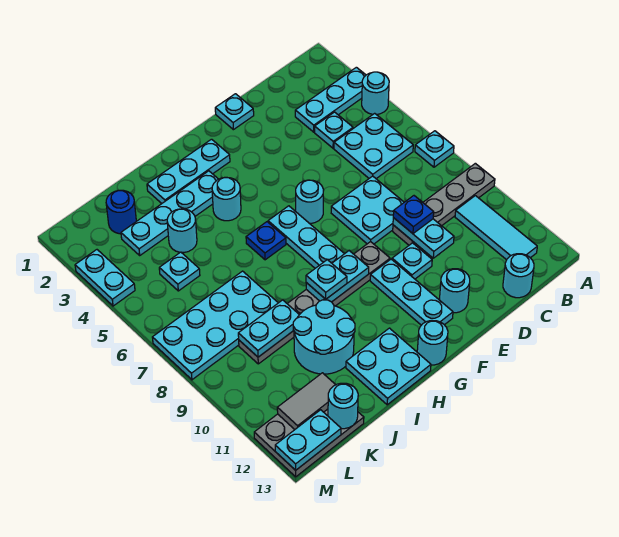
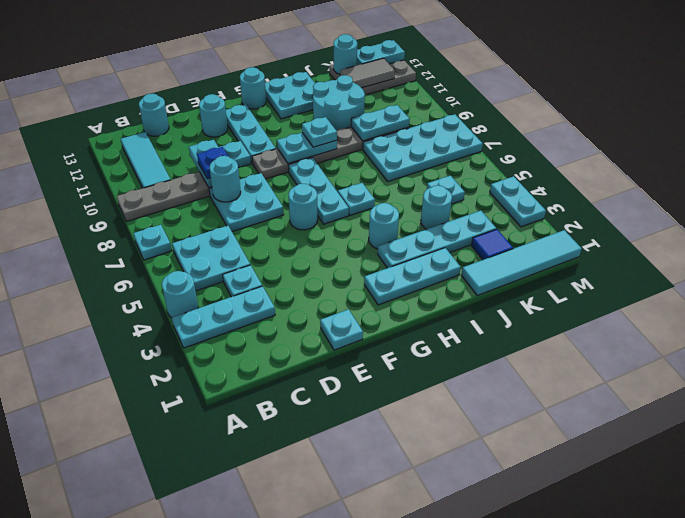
none -> cyan round brick D8 level 2
blue plate H6 level 1 -> cyan plate H6 level 1
none -> cyan tile J1:M1 level 1
blue round brick K2 level 1 -> blue tile K2 level 1

